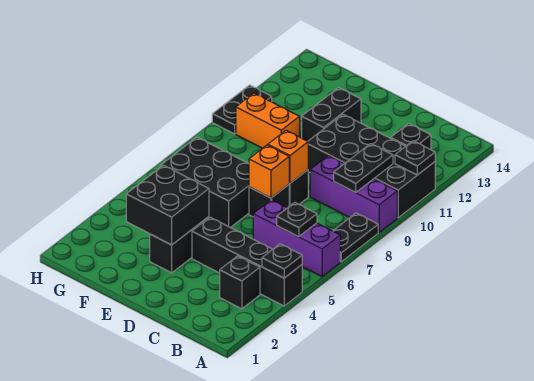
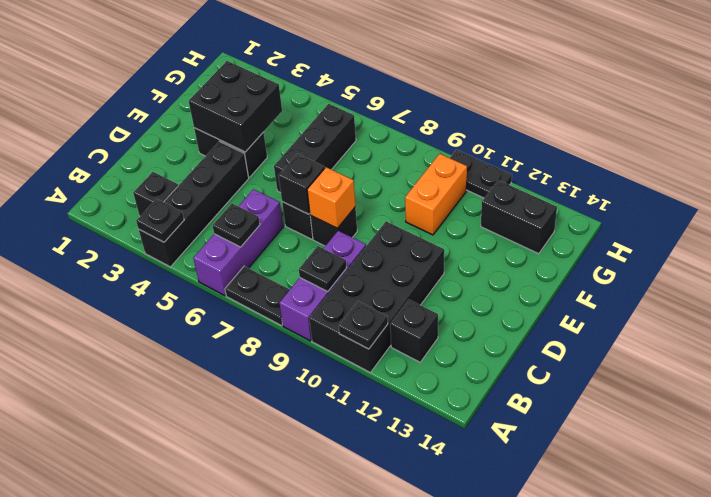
black plate B9:B10 level 2 -> black plate B9 level 2
orange brick D7 level 2 -> black brick D7 level 2
black brick E6:G7 level 1 -> black brick E6:G6 level 1
black brick E11:E12 level 1 -> black brick G12:G13 level 1

